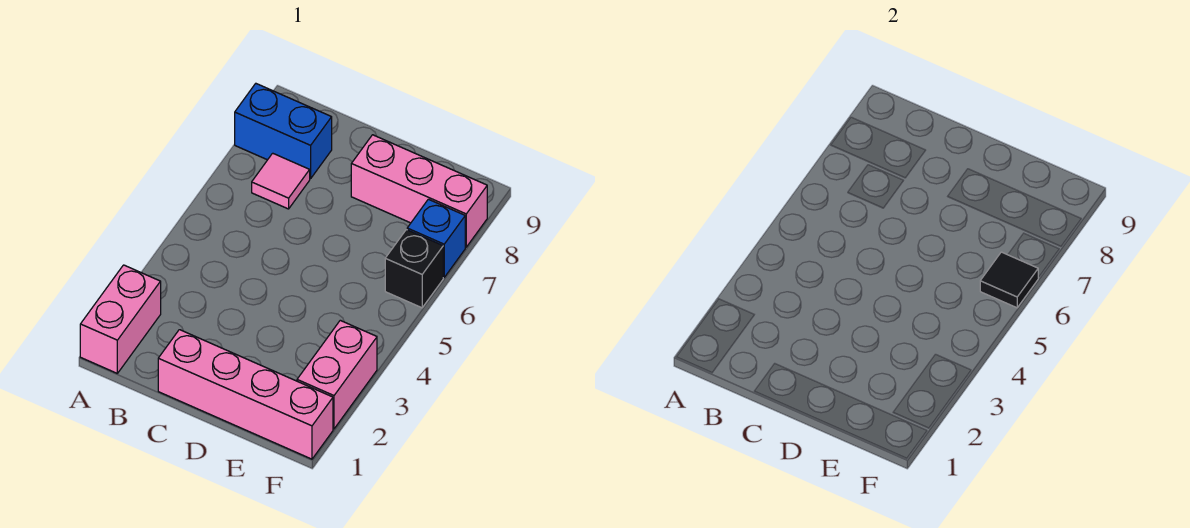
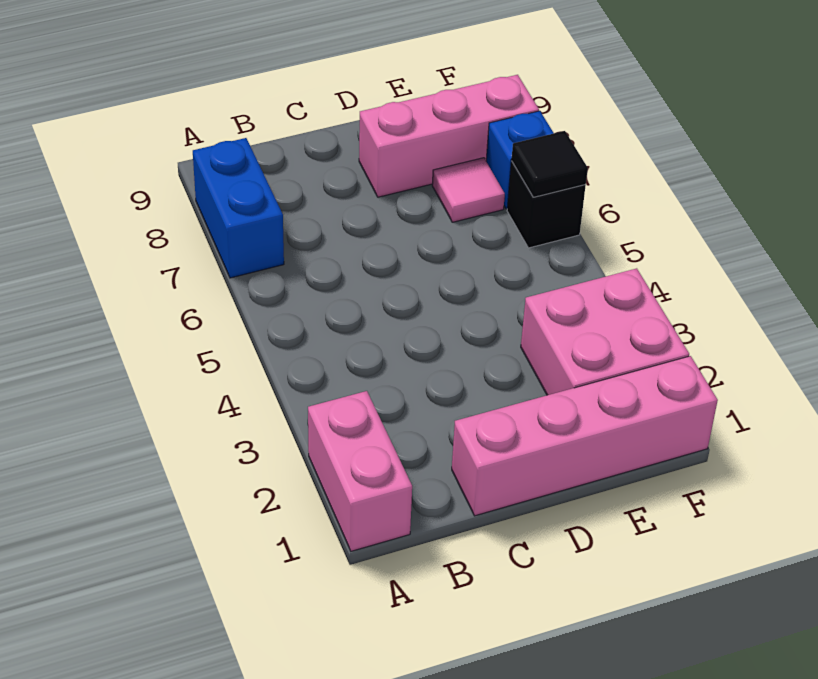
blue brick A8:B8 level 1 -> blue brick A7:A8 level 1
pink tile B7 level 1 -> pink tile E7 level 1
pink brick F2:F3 level 1 -> pink brick E2:F3 level 1

